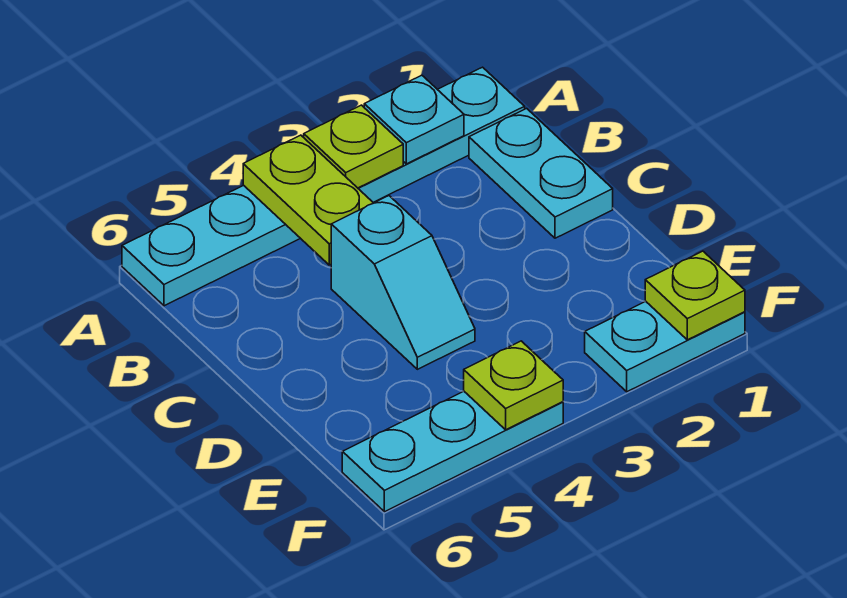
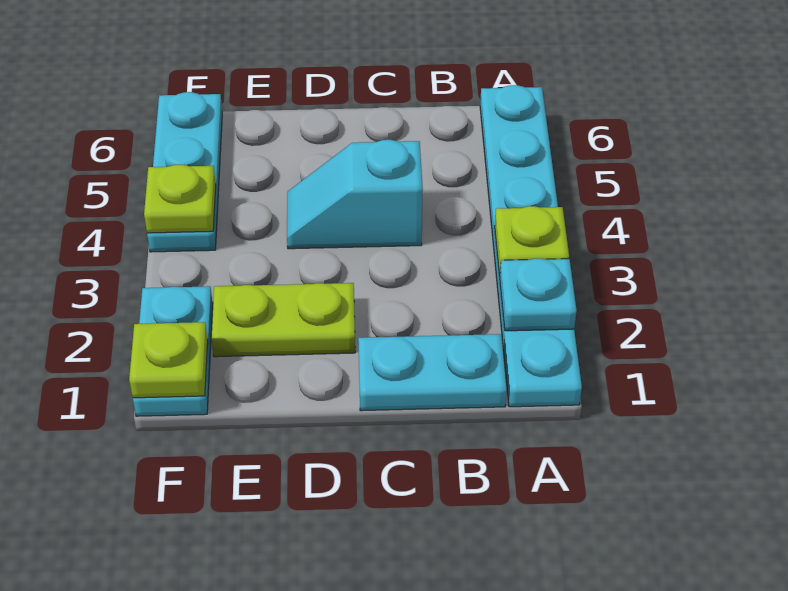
lime plate A4:B4 level 2 -> lime plate D2:E2 level 1

